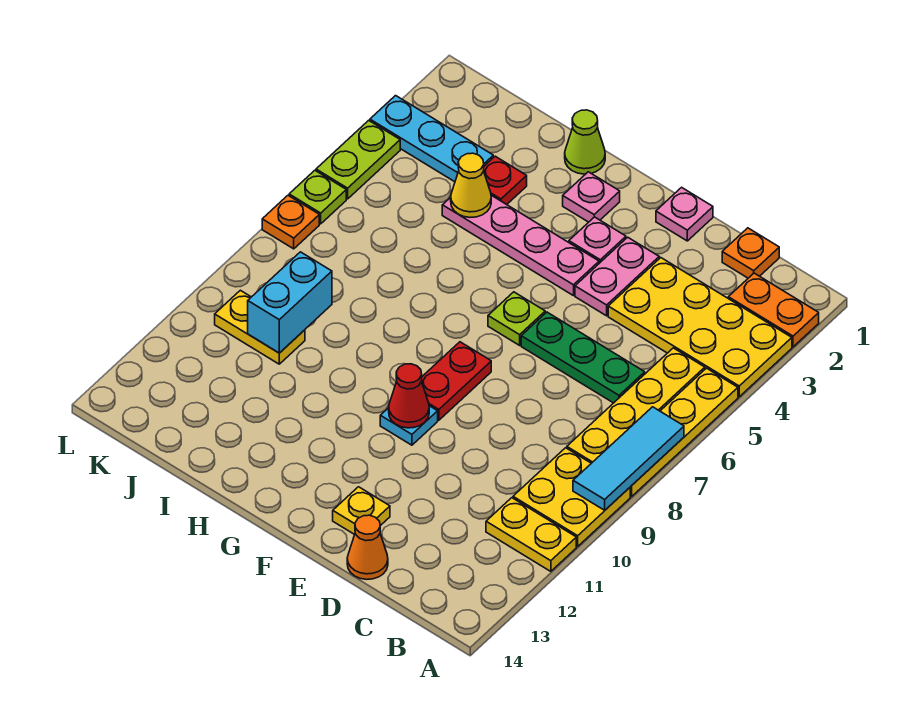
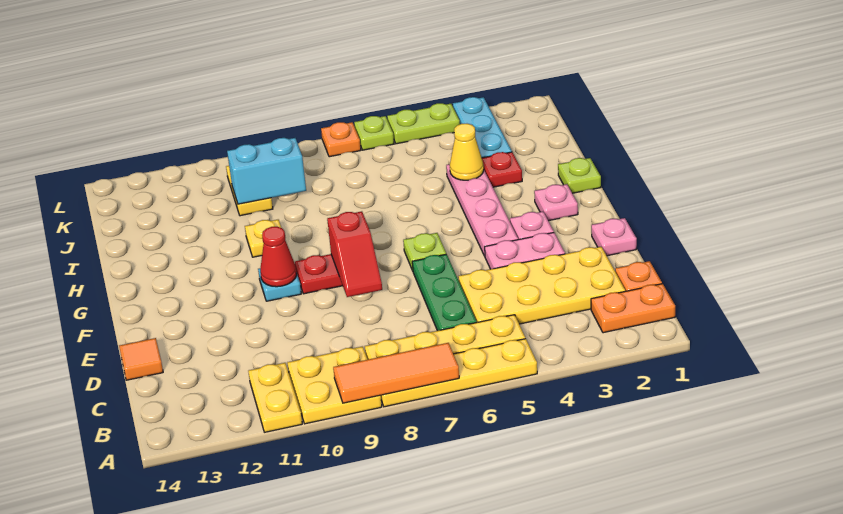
orange plate A2:B2 level 1 -> orange plate B1:B2 level 1
yellow plate A3:D4 level 1 -> yellow plate C2:D5 level 1
cyan tile A7:A9 level 2 -> orange tile A7:A9 level 2
orange cone D14 level 1 -> orange tile D14 level 1
none -> red slope E8:F8 level 2 top F
yellow plate E13 level 1 -> yellow plate H10 level 1
lime cone H1 level 1 -> lime plate H1 level 1

